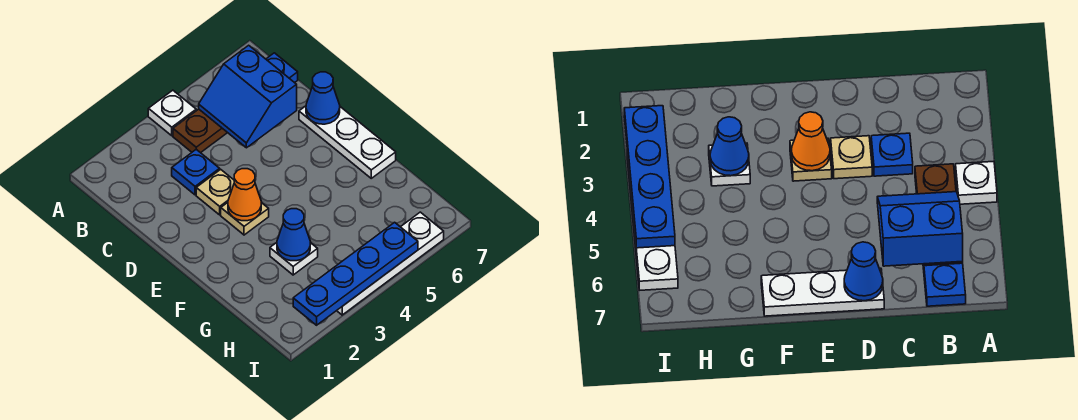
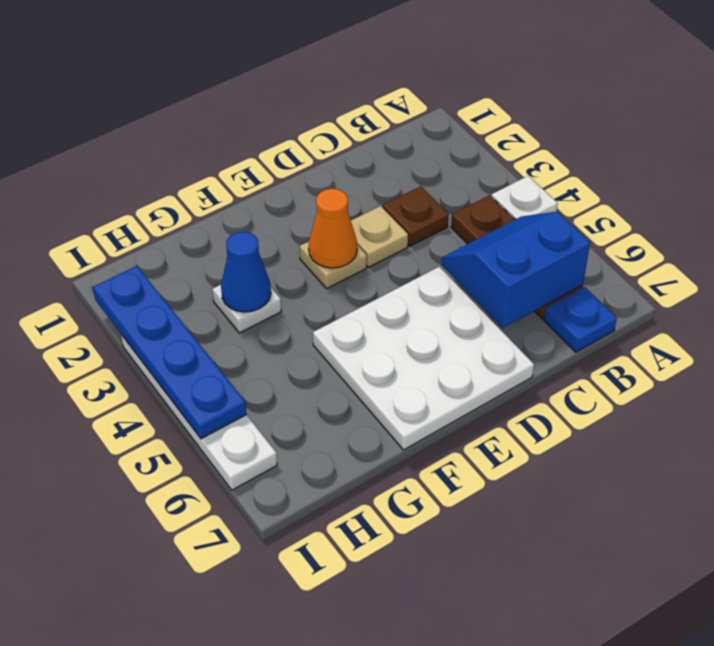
blue plate C3 level 1 -> brown plate C3 level 1
white plate D7:F7 level 1 -> white plate D5:F7 level 1
blue cone D7 level 2 -> none

